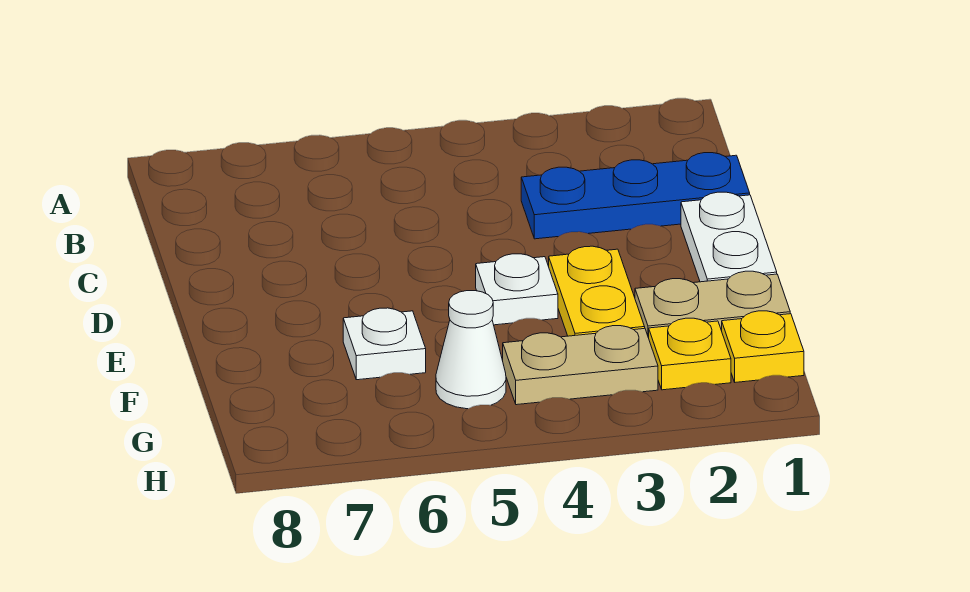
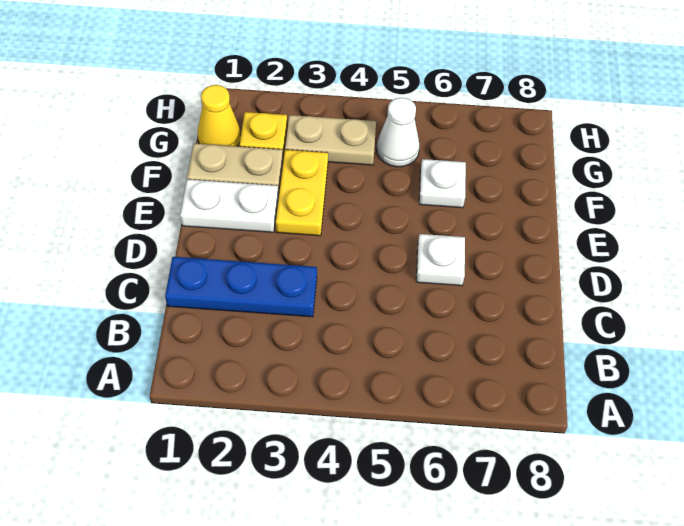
white plate D1:E1 level 1 -> white plate E1:E2 level 1
white plate E4 level 1 -> white plate D6 level 1
yellow plate G1 level 1 -> yellow cone G1 level 1

